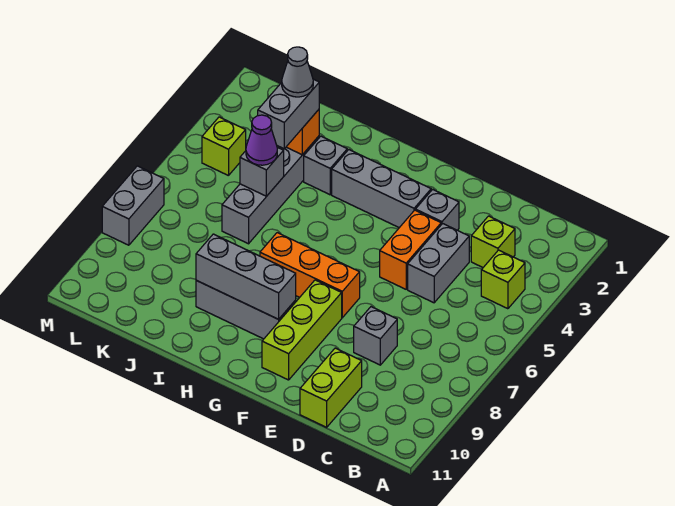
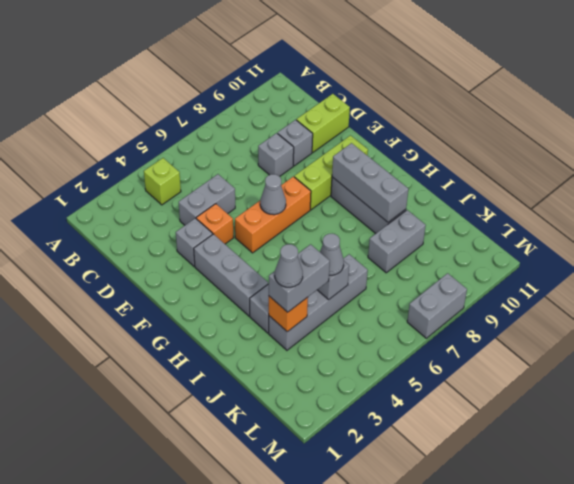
lime brick C3 level 1 -> none
none -> grey brick D9 level 1
orange brick E4:E5 level 1 -> orange brick E4 level 1
none -> grey cone F6 level 2
orange brick F7:H7 level 1 -> orange brick F5:F7 level 1
purple cone J5 level 3 -> grey cone J5 level 3
none -> grey brick J8:J9 level 1
lime brick L4 level 1 -> none

